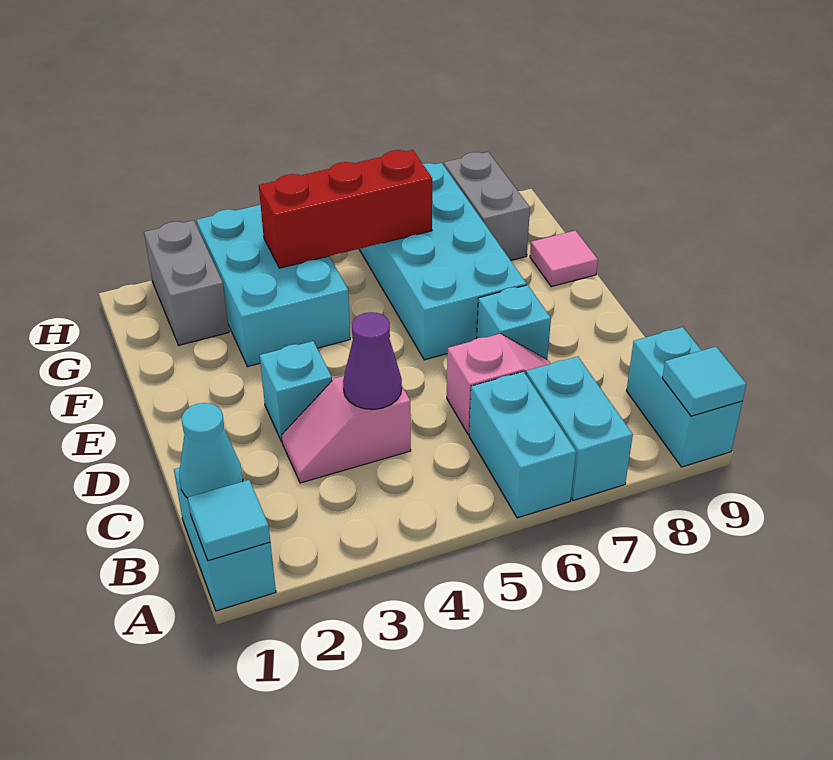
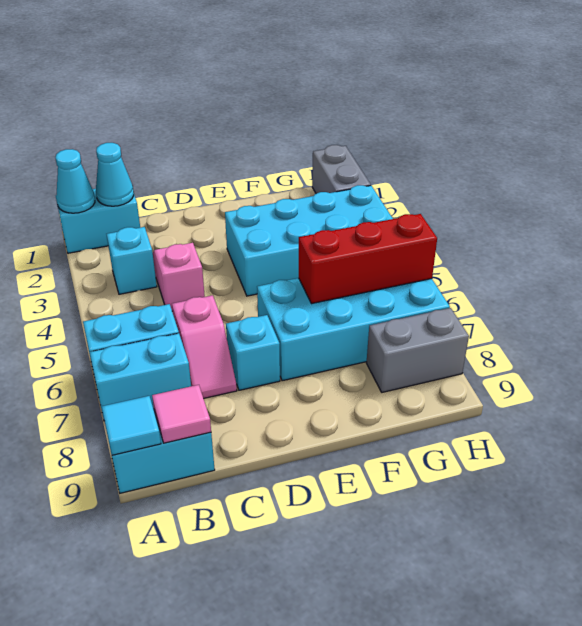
cyan tile A1 level 2 -> cyan cone A1 level 2
purple cone C4 level 2 -> none
cyan brick D3 level 1 -> cyan brick B3 level 1
cyan brick F3:H4 level 1 -> cyan brick E3:H4 level 1
pink tile F9 level 1 -> pink tile B9 level 2
grey brick G2:H2 level 1 -> grey brick H1:H2 level 1
red brick G4:G6 level 2 -> red brick F6:H6 level 2

